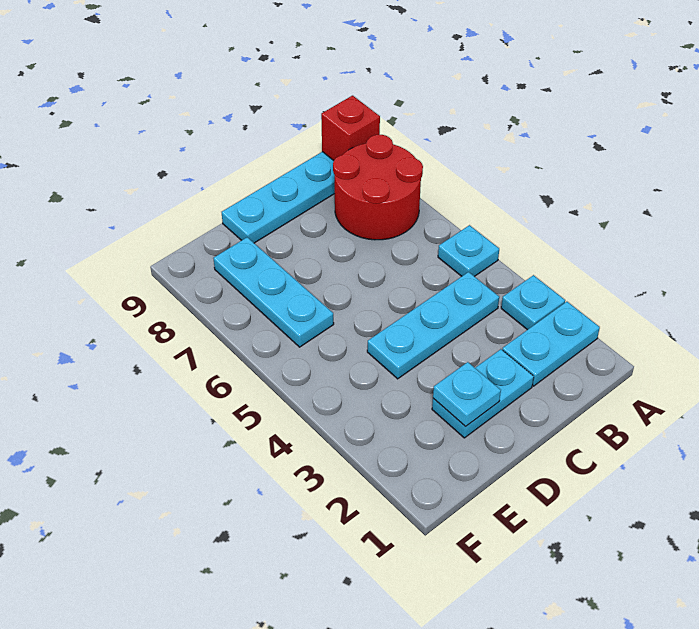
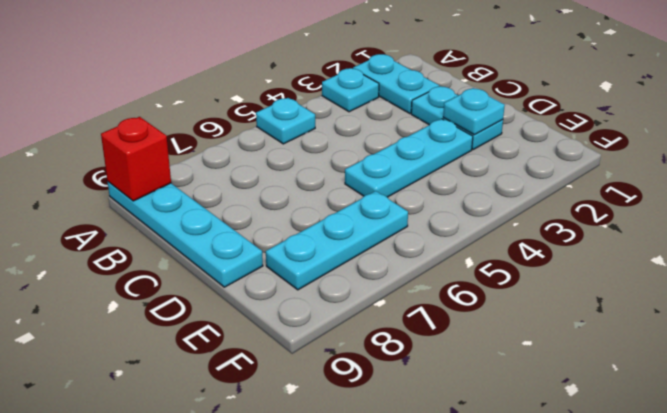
red round brick A7:B8 level 1 -> none
cyan plate B4:D4 level 1 -> cyan plate D3:D5 level 1

